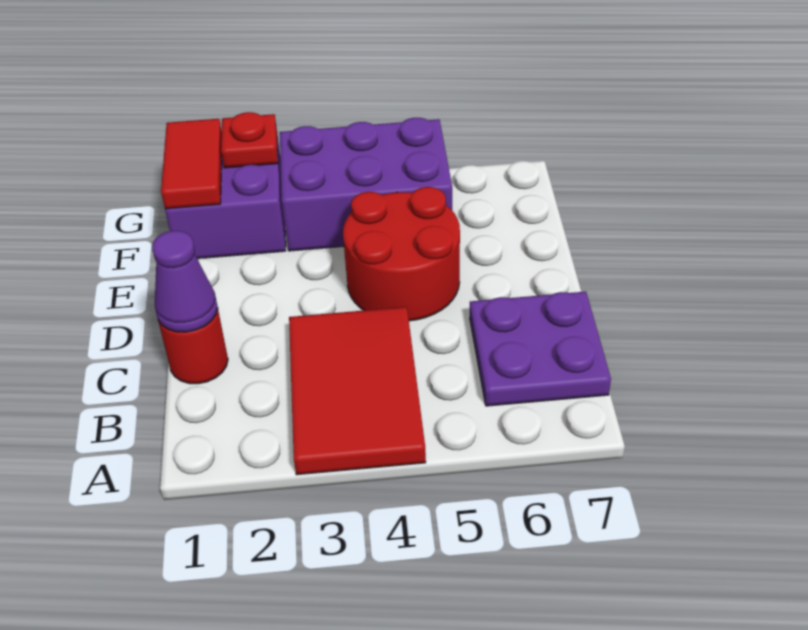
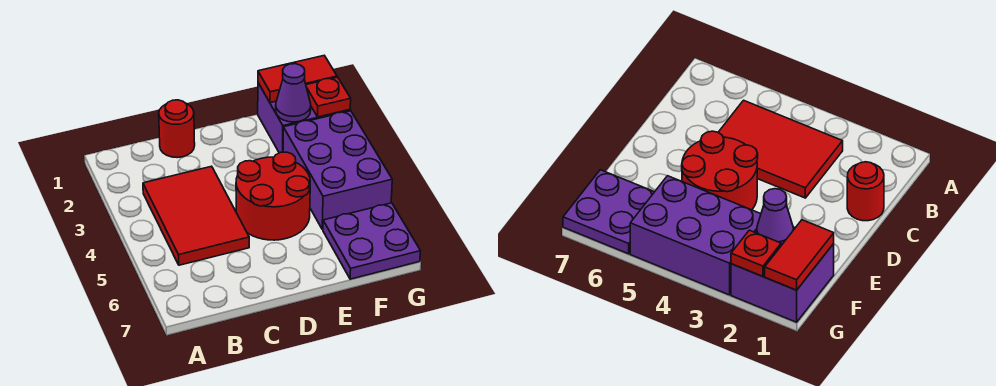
red tile A3:C4 level 1 -> red tile B3:C5 level 1
purple plate B6:C7 level 1 -> purple plate F6:G7 level 1
purple cone C1 level 2 -> purple cone F2 level 2

